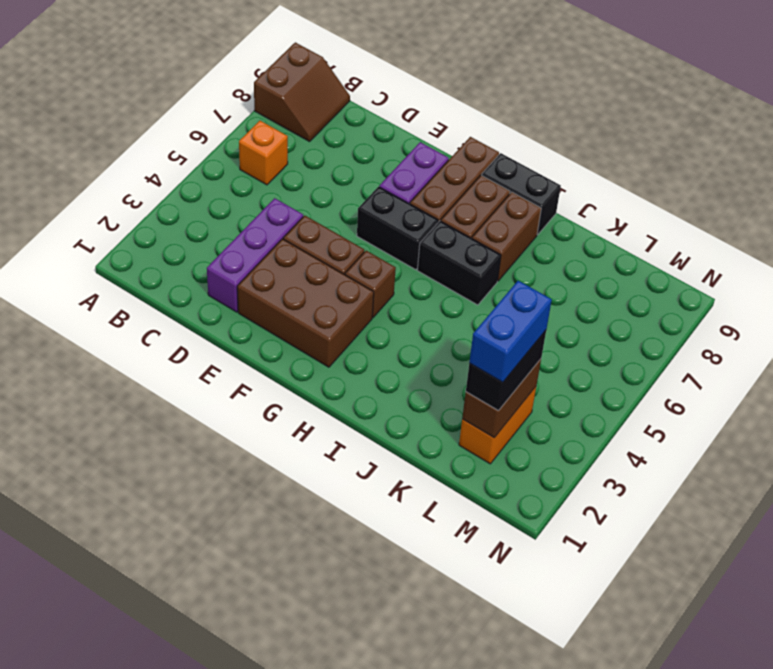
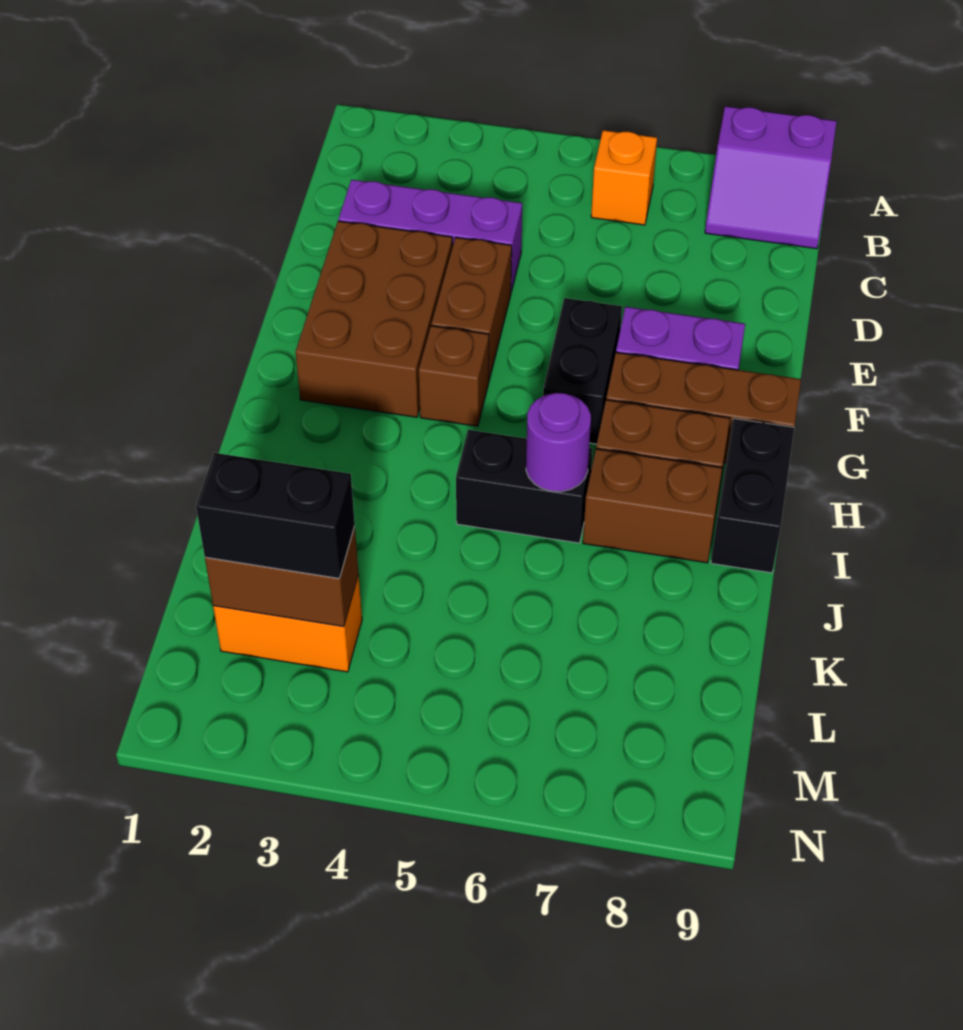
brown slope A8:B9 level 1 top A -> purple slope A8:B9 level 1 top A
black brick H6:I6 level 1 -> black brick I5:I6 level 1
none -> purple round brick I6 level 2
blue brick L2:L3 level 4 -> none

